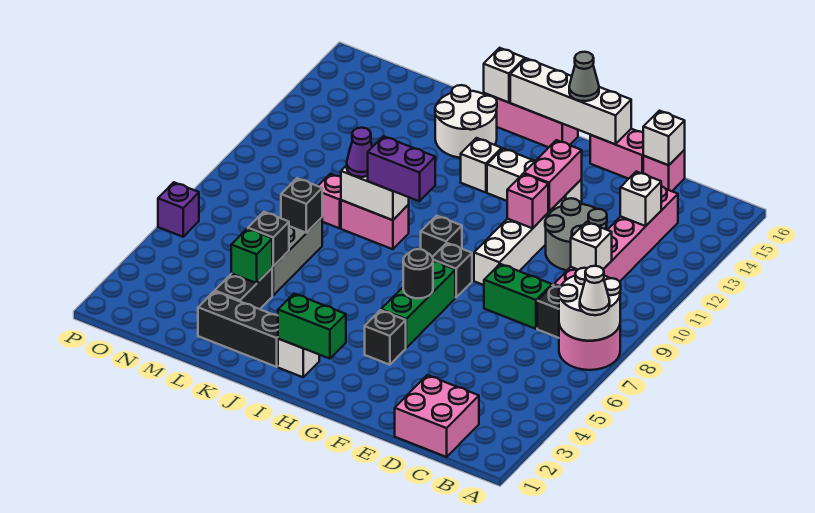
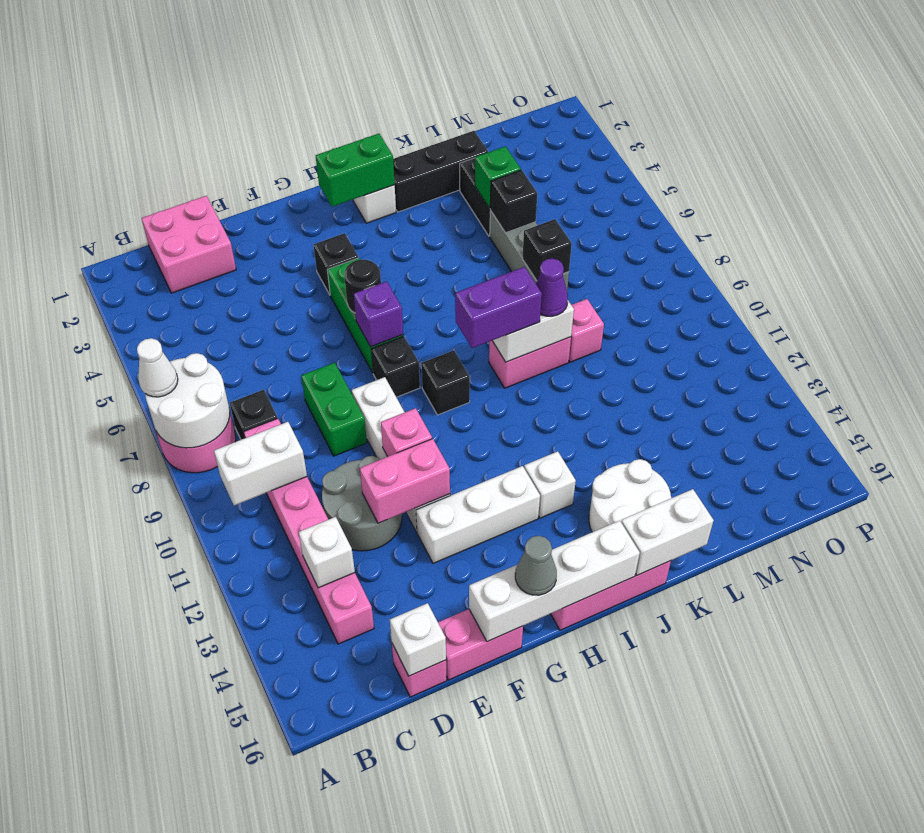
white brick C10 level 2 -> white brick B10:C10 level 2
green brick D8:E8 level 1 -> green brick E8:E9 level 1
pink brick F12:F13 level 2 -> pink brick E12:F12 level 2
white brick J16 level 2 -> white brick J16:K16 level 2
purple brick P6 level 1 -> purple brick G7 level 2

